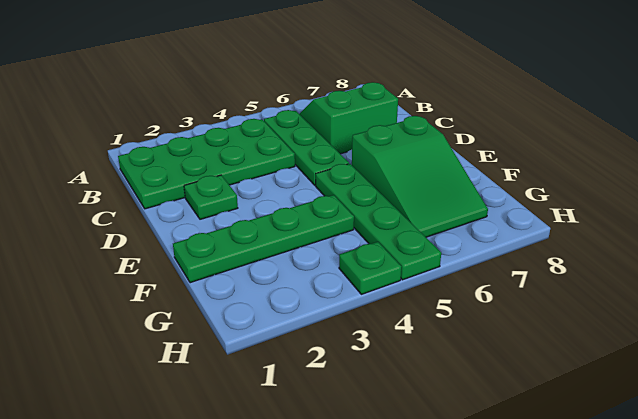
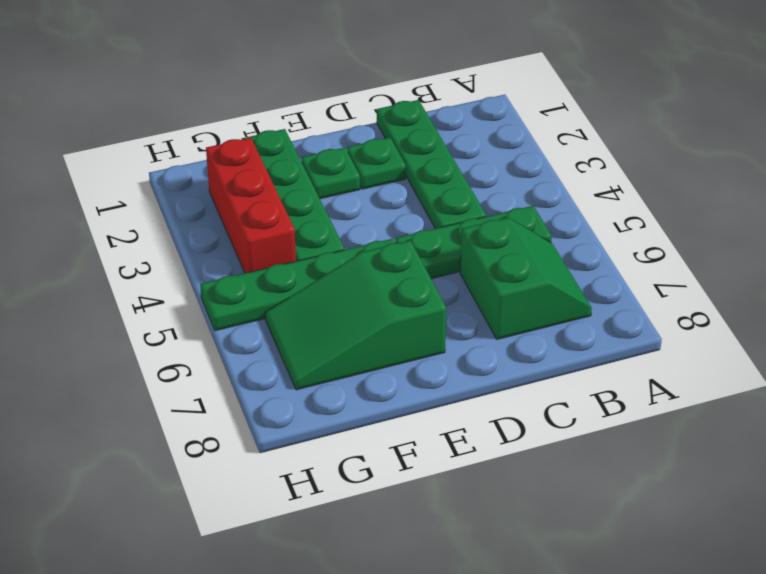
green plate B1:C4 level 1 -> green plate C1:C4 level 1
none -> red brick G2:G4 level 1
green plate H4 level 1 -> green plate E2 level 1

